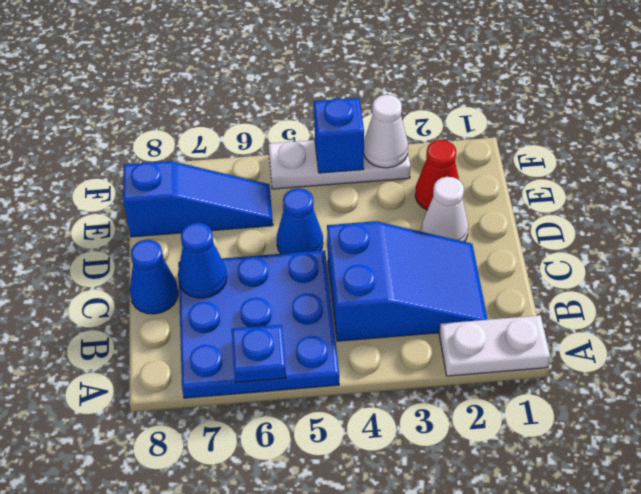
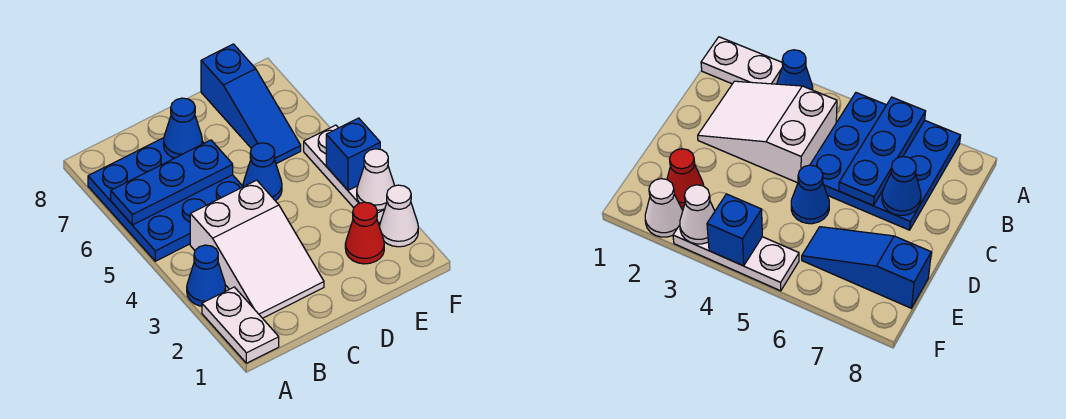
blue plate A6 level 2 -> blue plate A6:C6 level 2
blue slope B2:C4 level 1 top 4 -> white slope B2:C4 level 1 top 4
blue cone C8 level 1 -> blue cone A3 level 1
white cone D2 level 1 -> white cone F2 level 1

